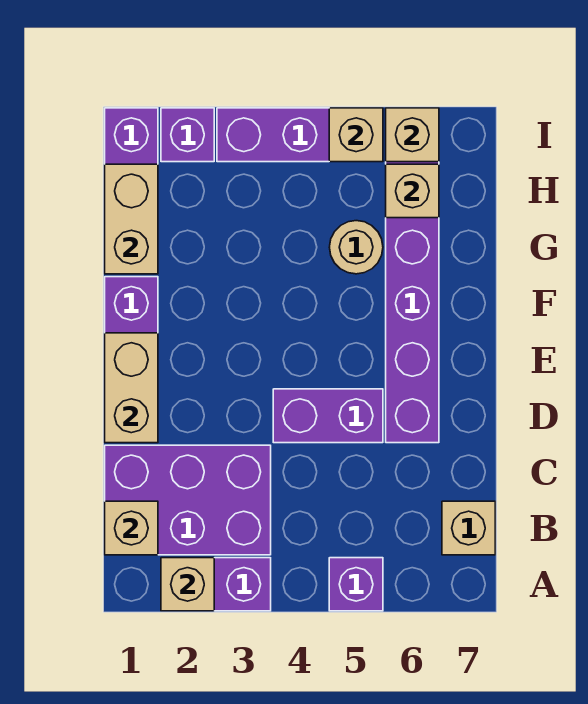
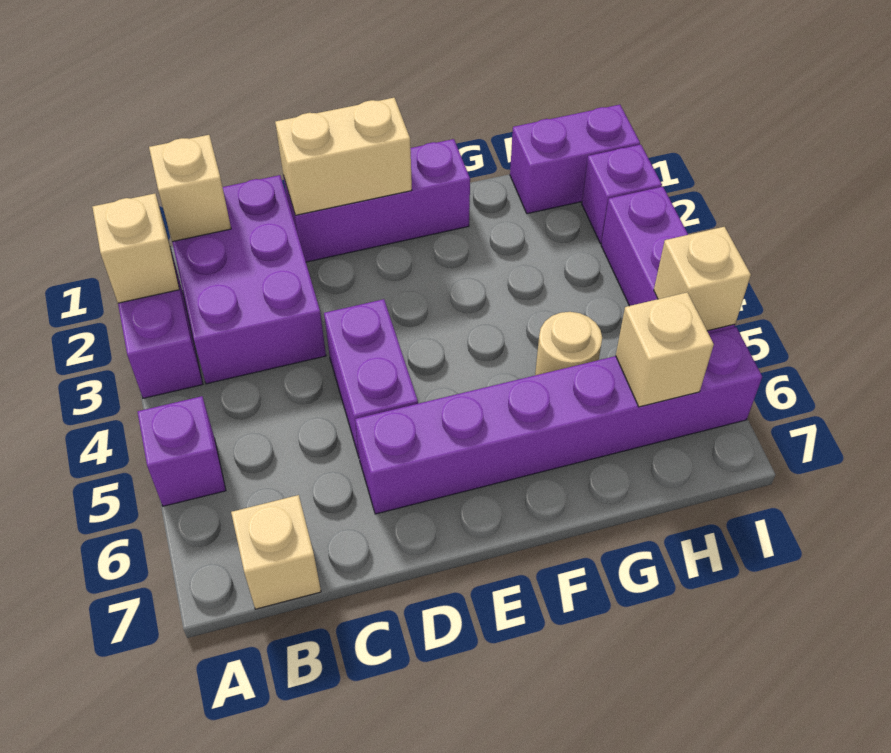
tan brick G1:H1 level 2 -> none
tan brick I6 level 2 -> none

